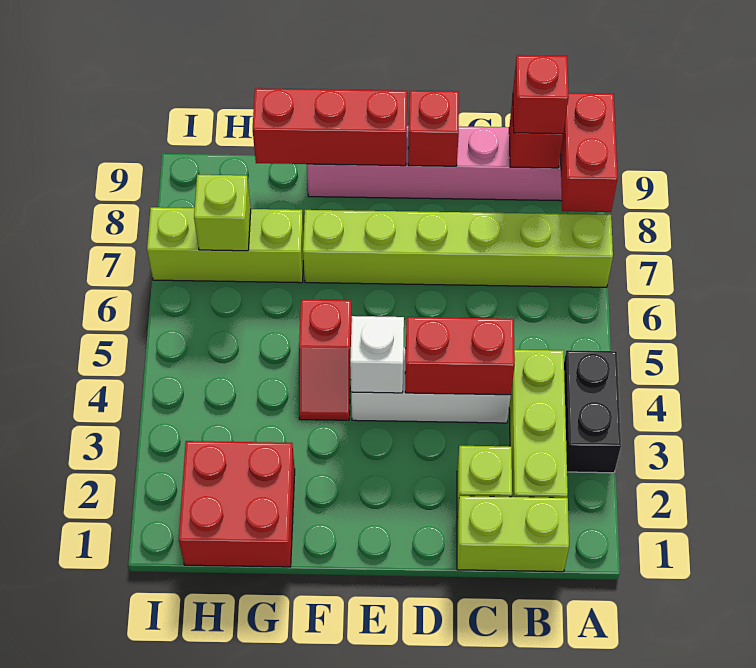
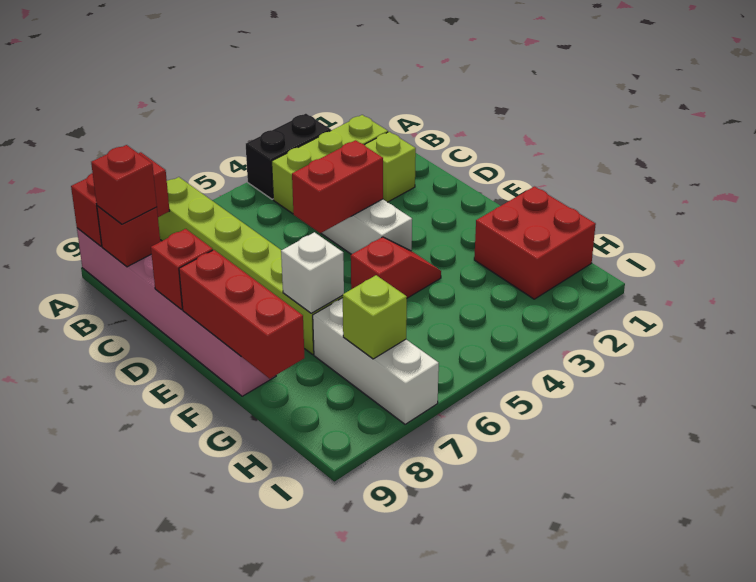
lime brick B1:C1 level 1 -> none
red brick C4:D4 level 2 -> red brick D4:D5 level 2
white brick E4 level 2 -> white brick F7 level 2
lime brick G7:I7 level 1 -> white brick G7:I7 level 1

